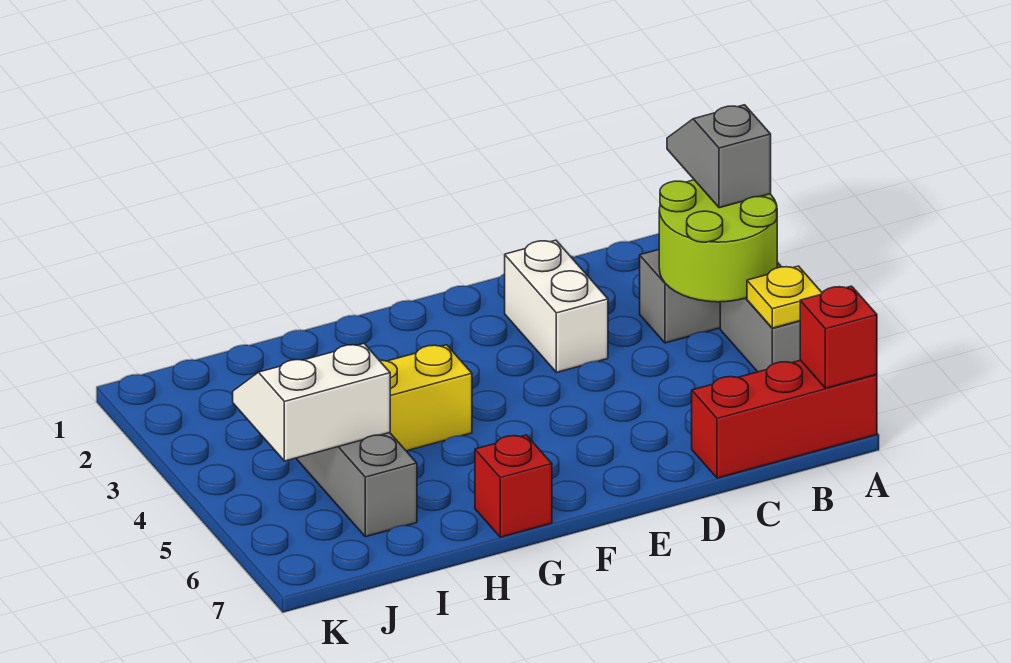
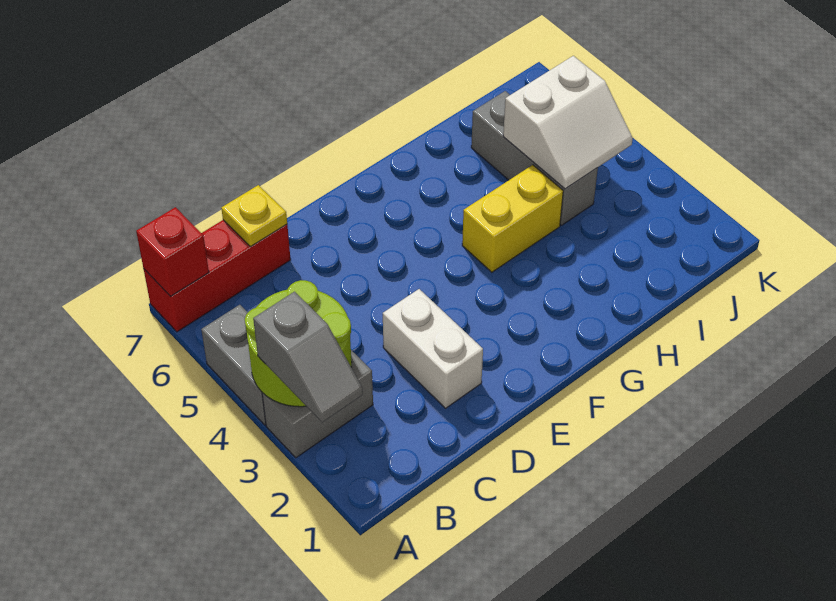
yellow plate A5 level 2 -> yellow plate C7 level 2
red brick G7 level 1 -> none

